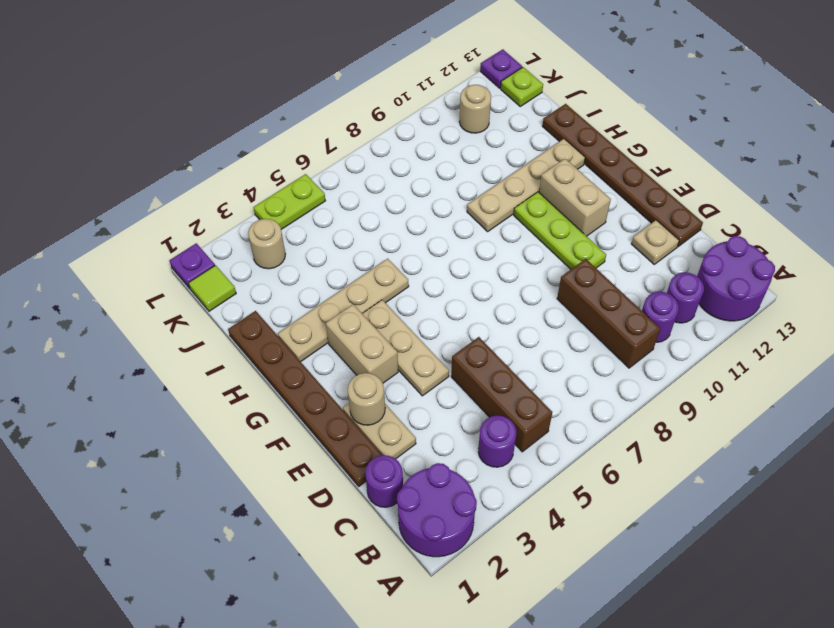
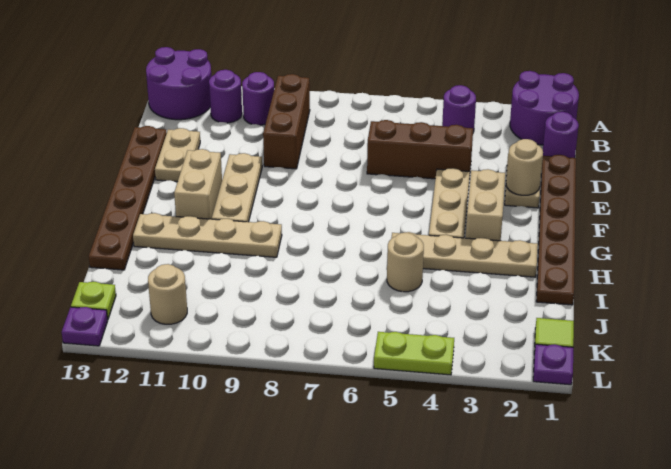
brown brick B5:D5 level 1 -> brown brick D4:D6 level 1
tan plate D12 level 1 -> tan plate D12:E12 level 1
lime plate E10:G10 level 1 -> tan plate E10:G10 level 1
tan round brick K3 level 1 -> tan round brick I5 level 1

